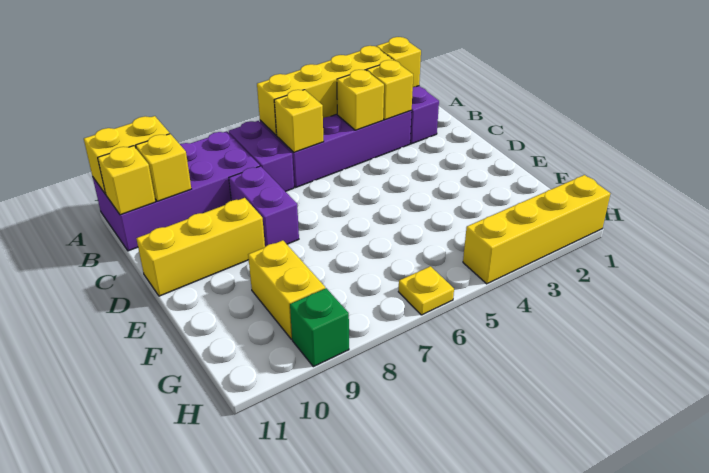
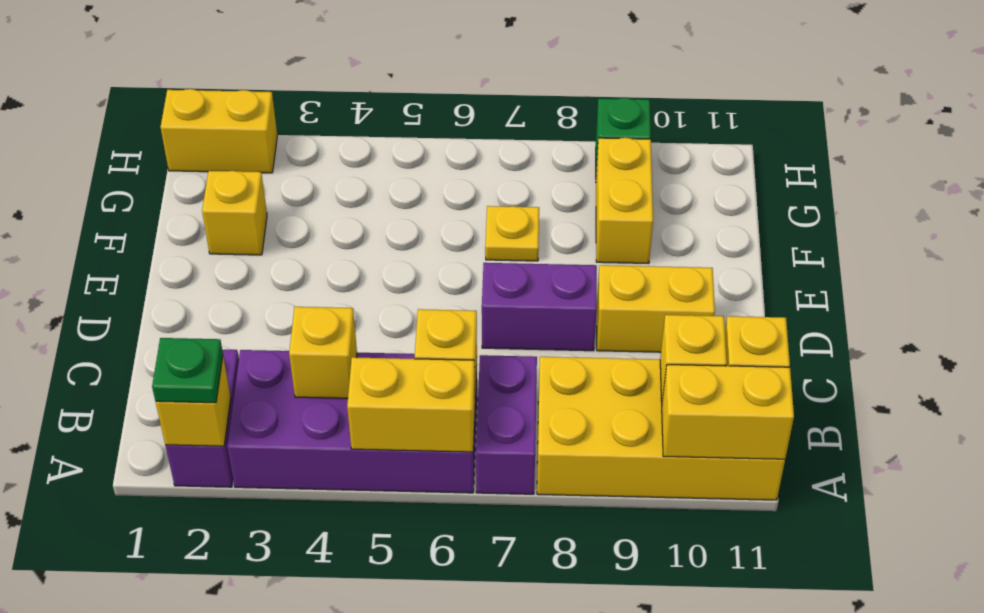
none -> green plate A2 level 3
yellow brick A3:A6 level 2 -> yellow brick A5:A6 level 2
purple brick A8:B11 level 1 -> yellow brick A8:B11 level 1
yellow brick B3 level 2 -> yellow brick F2 level 1
purple brick C8:D8 level 1 -> purple brick D7:D8 level 1
yellow brick D9:D11 level 1 -> yellow brick D9:D10 level 1
yellow brick H1:H4 level 1 -> yellow brick H1:H2 level 1
yellow plate H6 level 1 -> yellow plate F7 level 1

